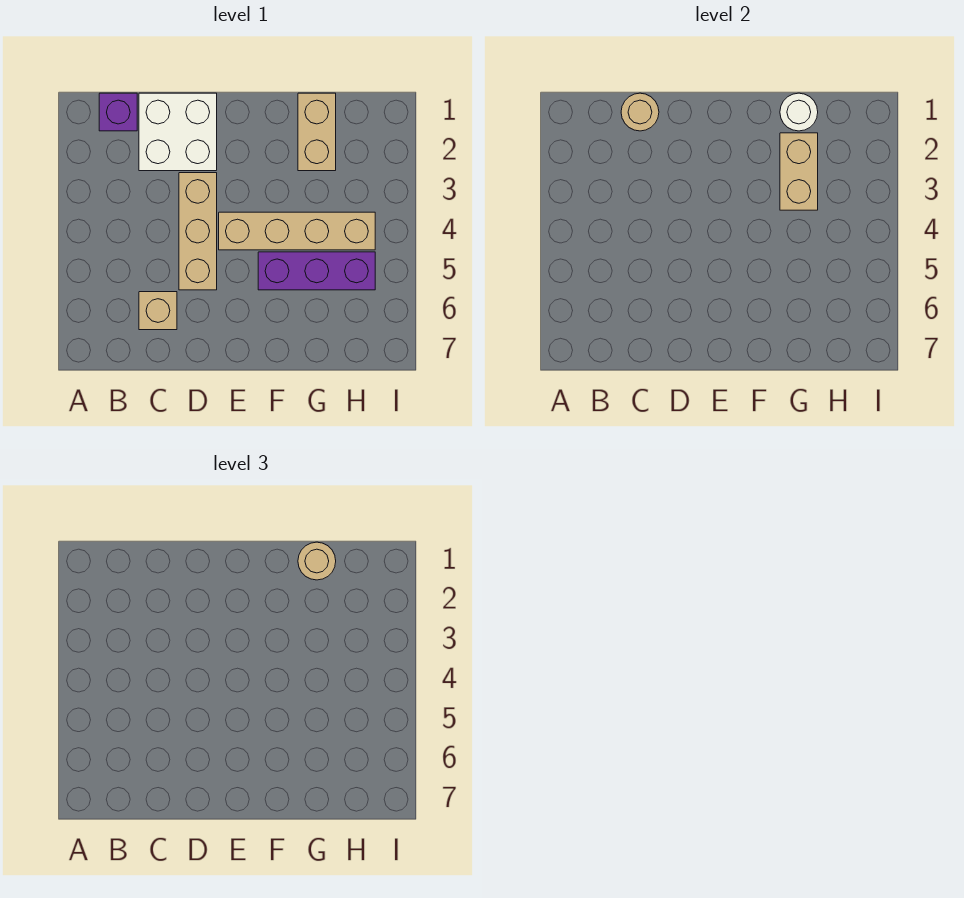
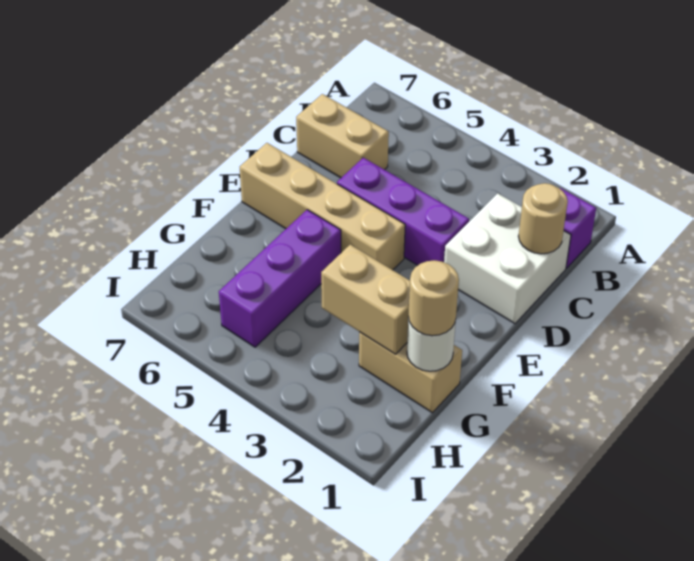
tan brick C6 level 1 -> tan brick C6:C7 level 1
tan brick D3:D5 level 1 -> purple brick D3:D5 level 1
tan brick E4:H4 level 1 -> tan brick E4:E7 level 1

